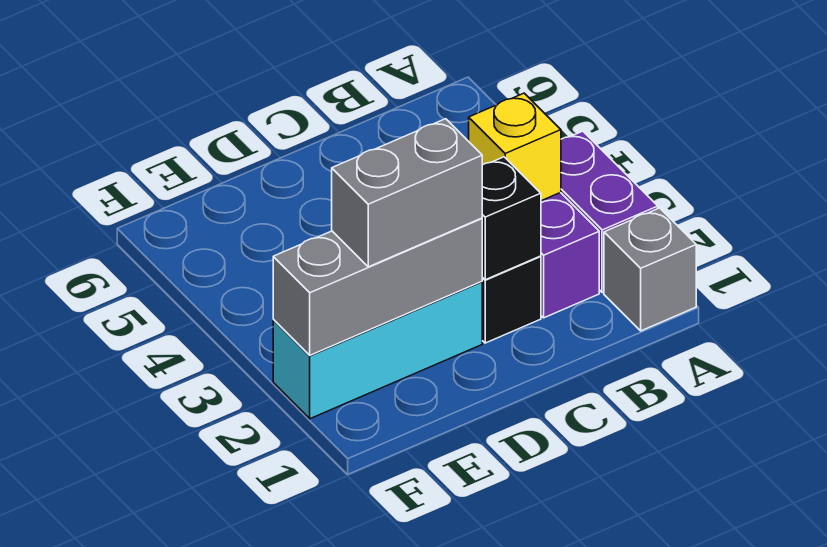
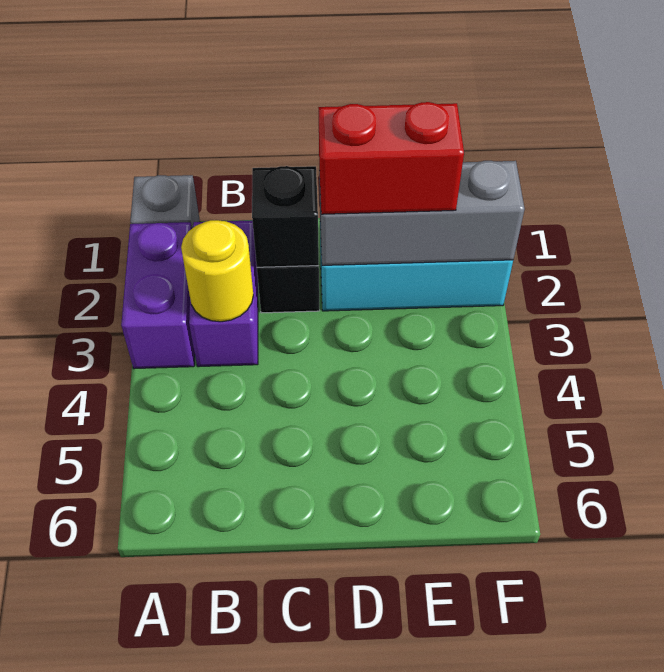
yellow brick B3 level 2 -> yellow round brick B3 level 2
grey brick D2:E2 level 3 -> red brick D2:E2 level 3

